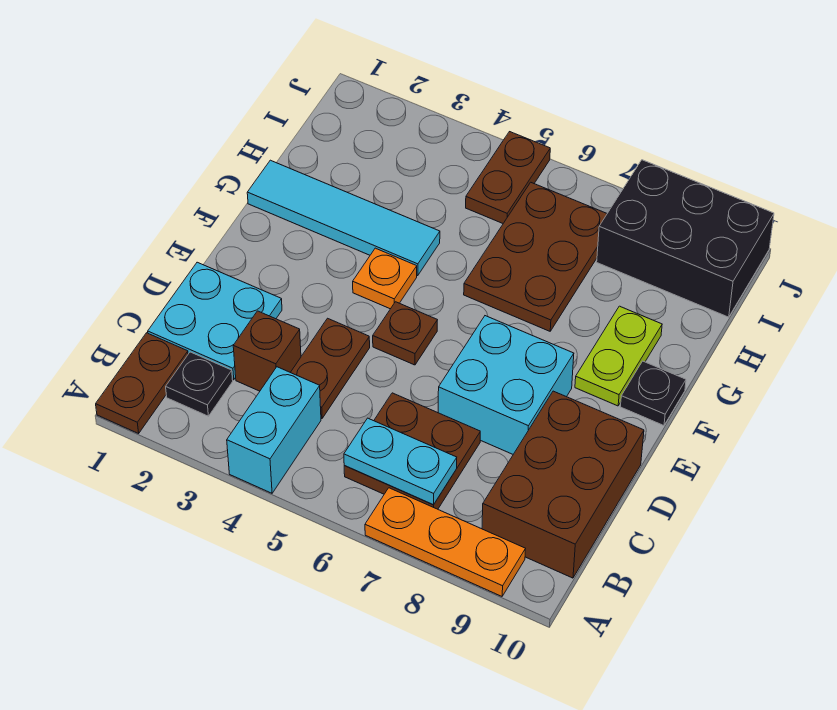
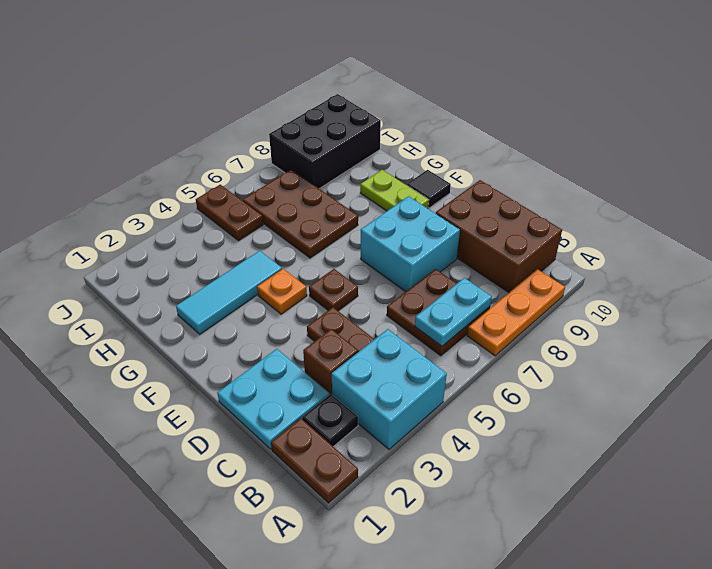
cyan brick A4:B4 level 1 -> cyan brick A3:B4 level 1
black plate F10 level 1 -> black tile F10 level 1
cyan tile G1:G4 level 1 -> cyan tile G2:G4 level 1

